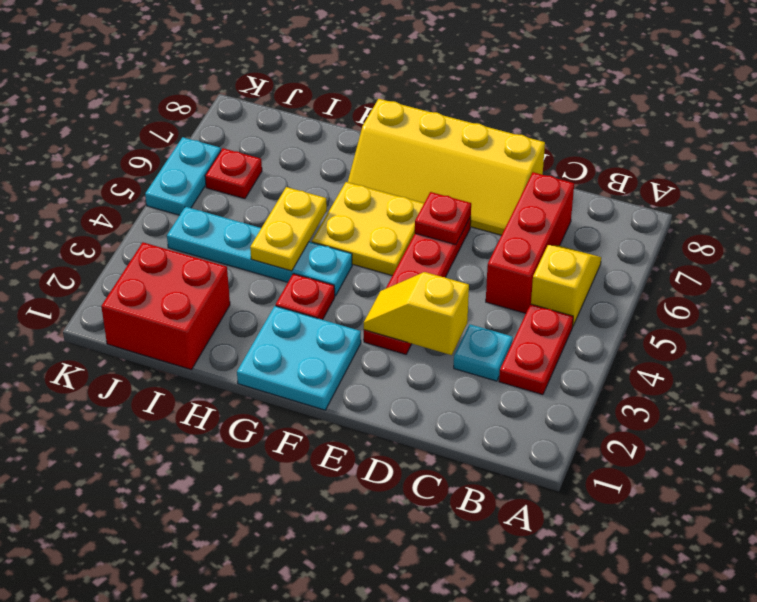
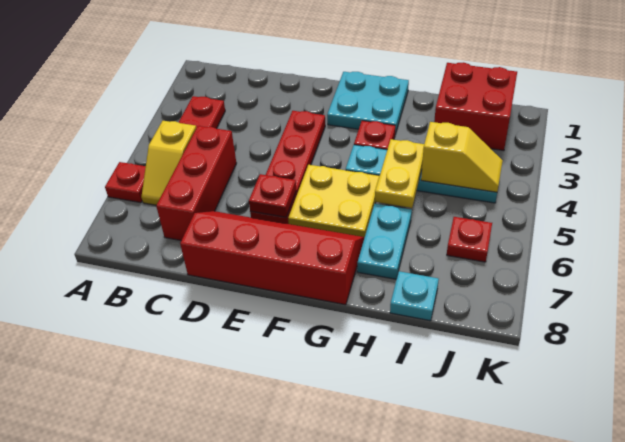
none -> red plate A6 level 1
cyan plate C3 level 1 -> cyan plate I8 level 1
yellow slope D3:E3 level 2 top D -> yellow slope I4:J4 level 2 top I
yellow slope D7:G8 level 1 top 8 -> red slope D7:G8 level 1 top 8
cyan plate K5:K6 level 1 -> cyan plate H6:H7 level 1

